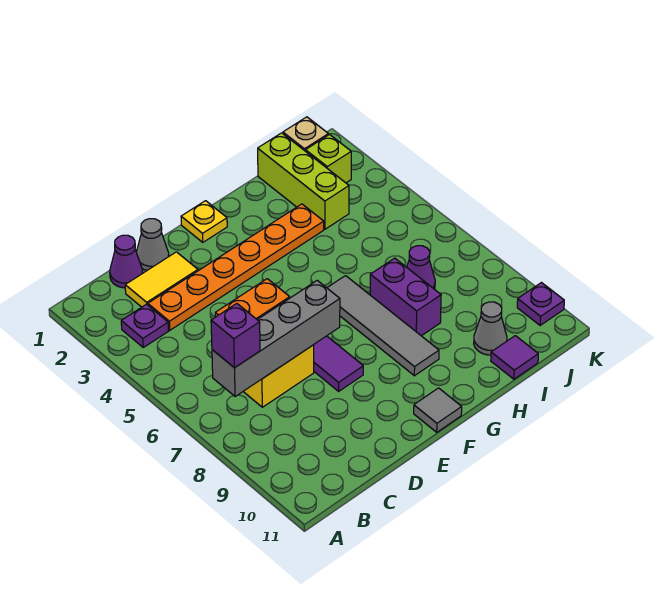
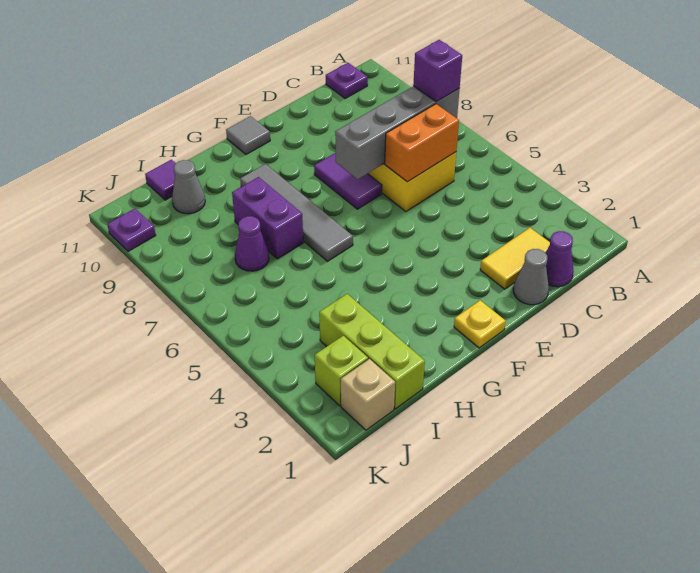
purple plate B3 level 1 -> purple plate B11 level 1
orange plate C3:H3 level 1 -> none

